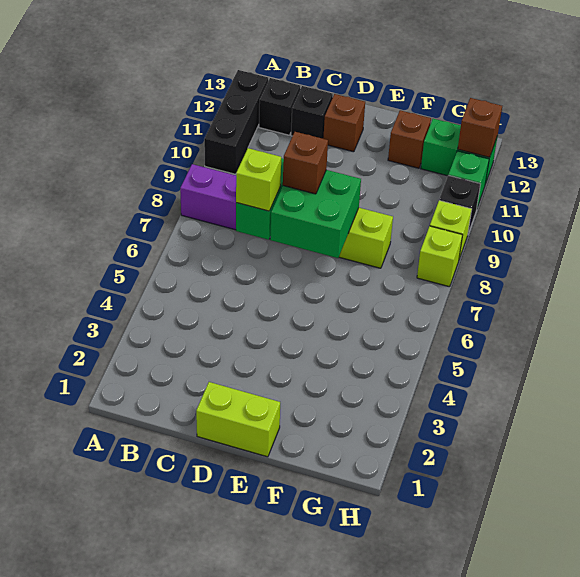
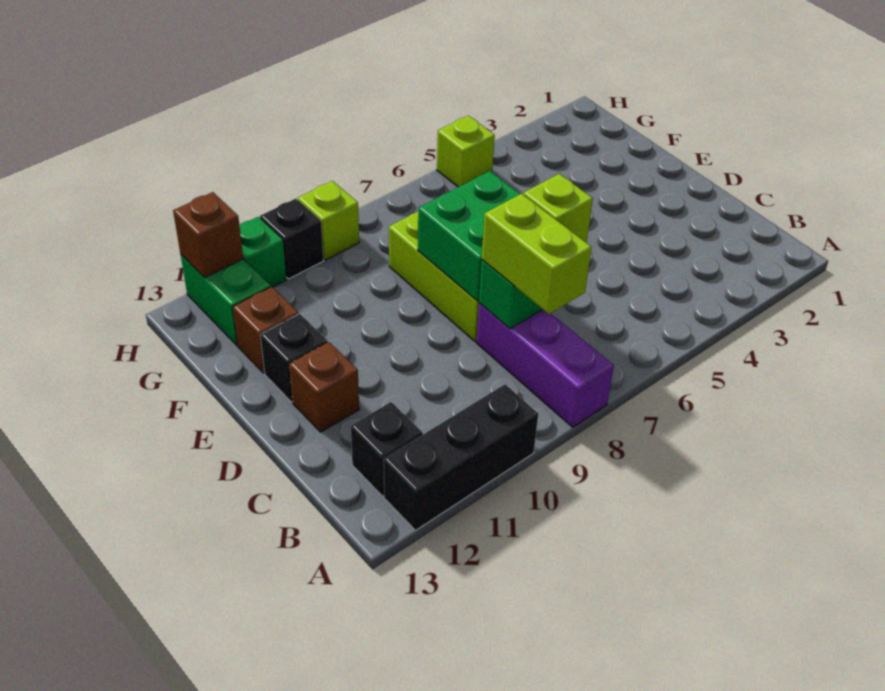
black brick C12 level 1 -> black brick E12 level 1
lime brick D1:E1 level 1 -> lime brick B8:C8 level 3
brown brick D8 level 3 -> none
lime brick H8 level 1 -> lime brick H5 level 1

